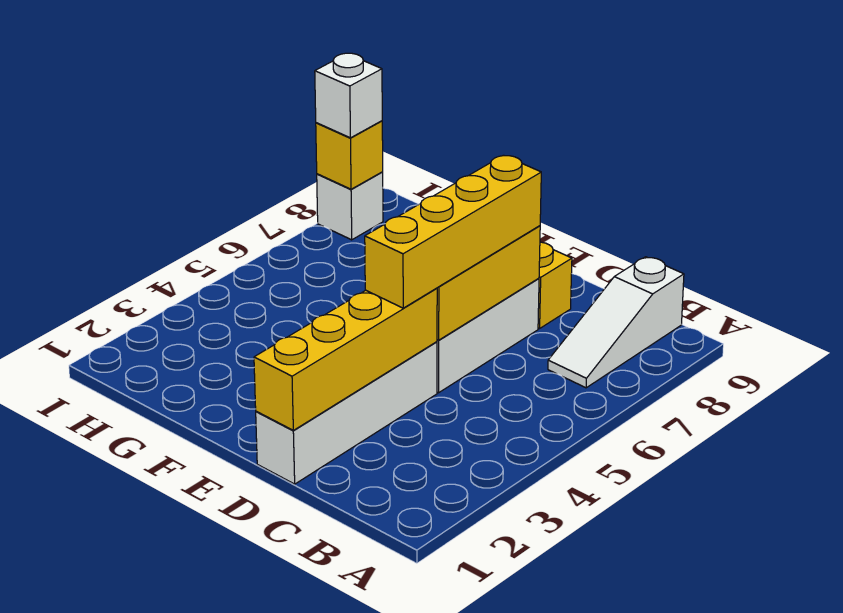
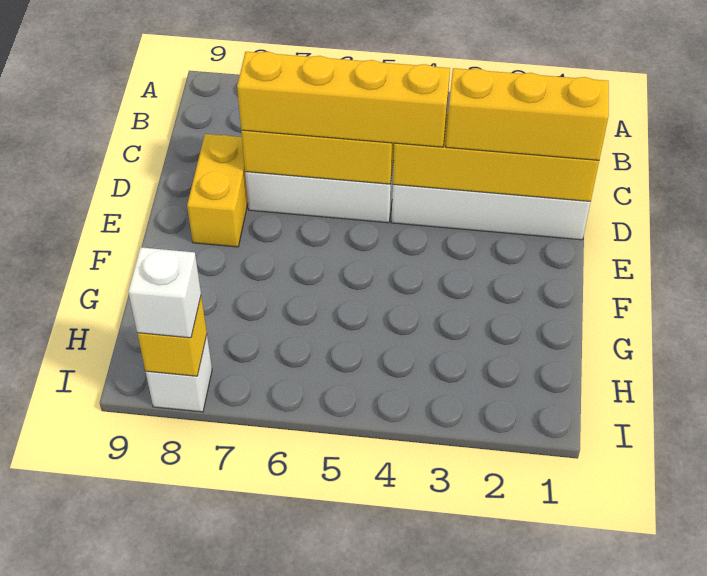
white slope B7:B9 level 1 top 9 -> none
none -> yellow brick D1:D3 level 3

